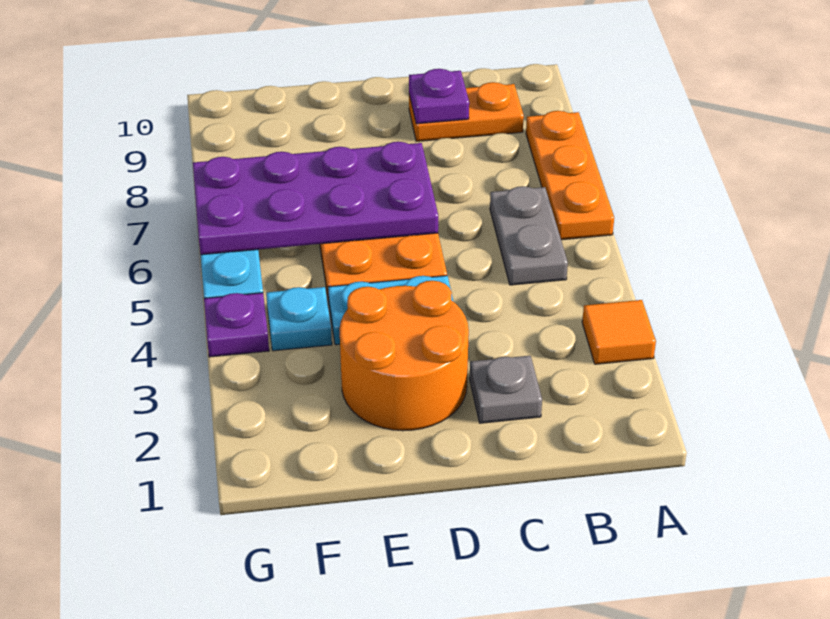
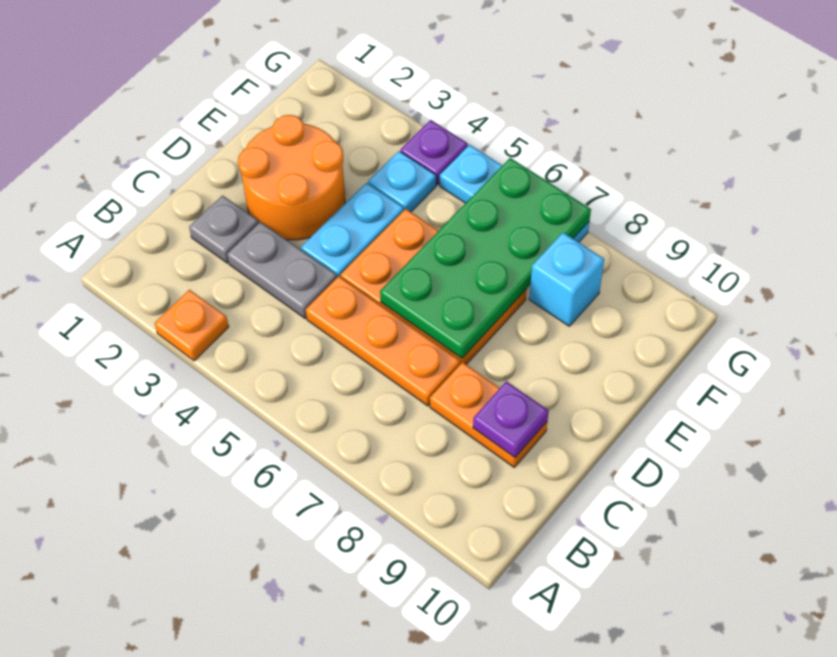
orange tile A3 level 1 -> orange plate A3 level 1
orange plate A6:A8 level 1 -> orange plate C5:C7 level 1
grey plate B5:B6 level 1 -> grey plate C3:C4 level 1
orange plate B9:C9 level 1 -> orange plate C8:C9 level 1
purple plate D6:G7 level 2 -> green plate D6:G7 level 2
none -> cyan brick F8 level 1

